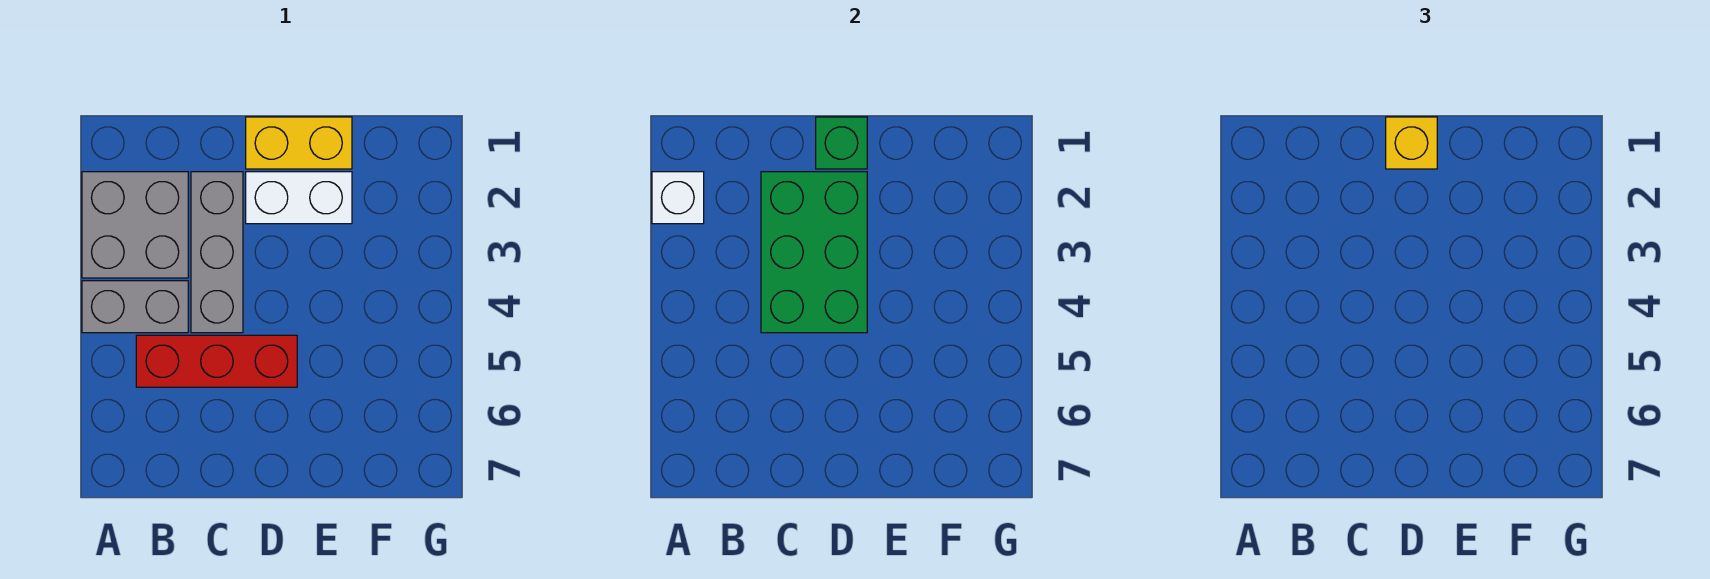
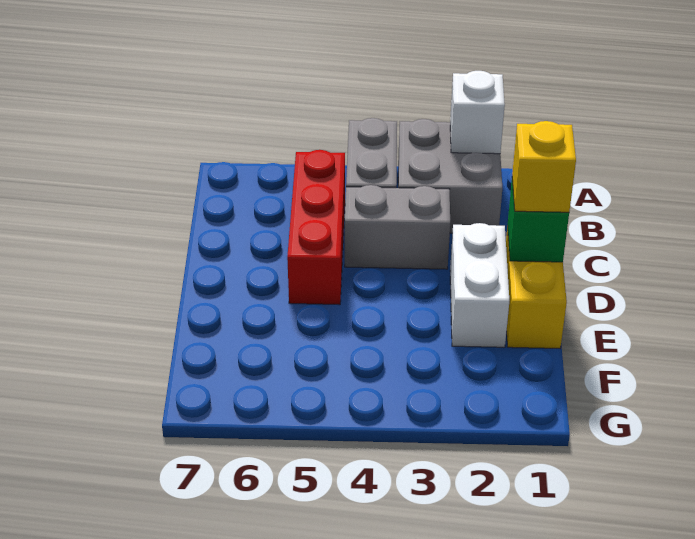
grey brick C2:C4 level 1 -> grey brick C3:C4 level 1
green brick C2:D4 level 2 -> none

